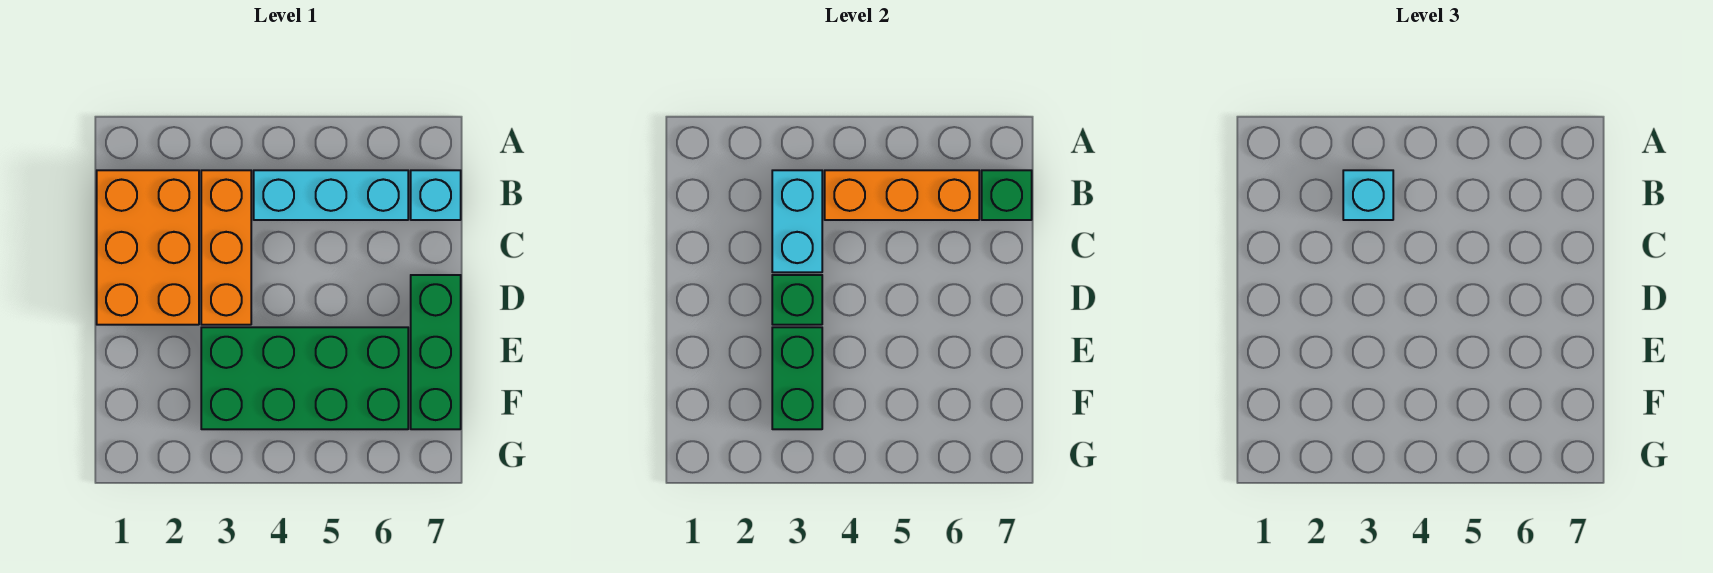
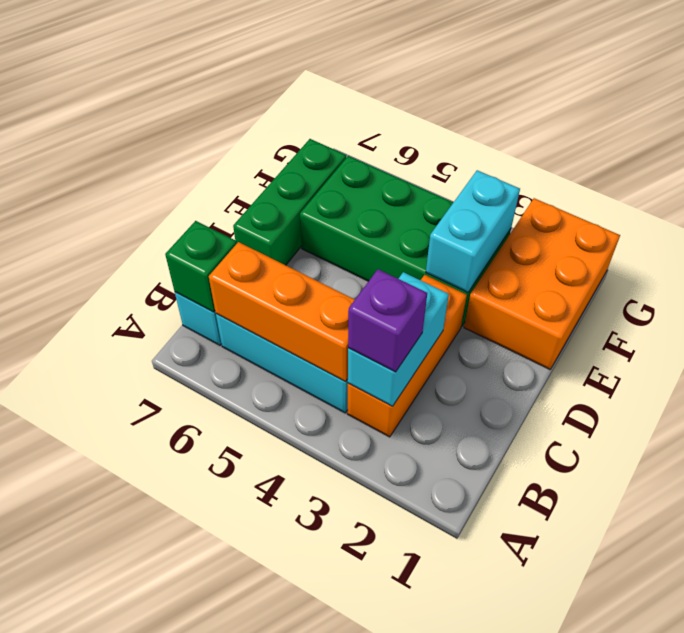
orange brick B1:D2 level 1 -> orange brick E1:G2 level 1
cyan brick B3 level 3 -> purple brick B3 level 3
green brick D3 level 2 -> none
green brick E3:F3 level 2 -> cyan brick E3:F3 level 2

